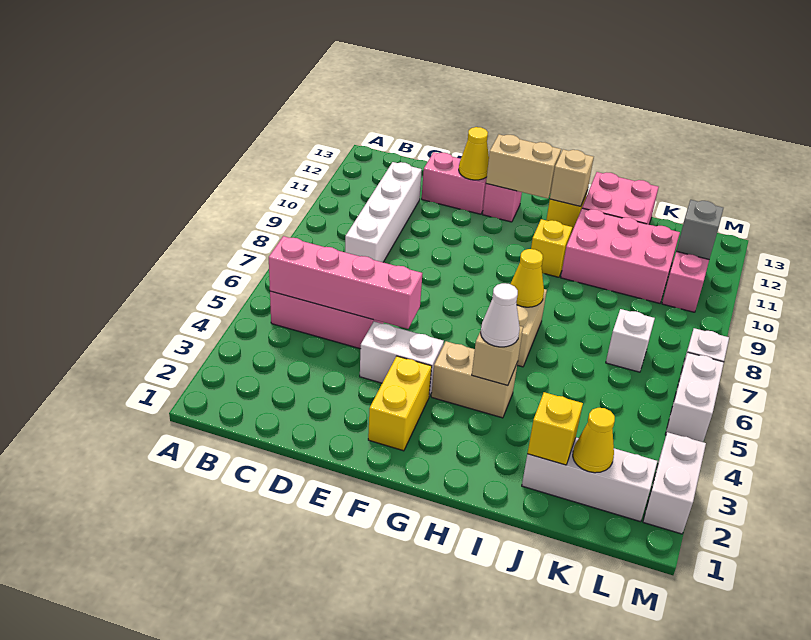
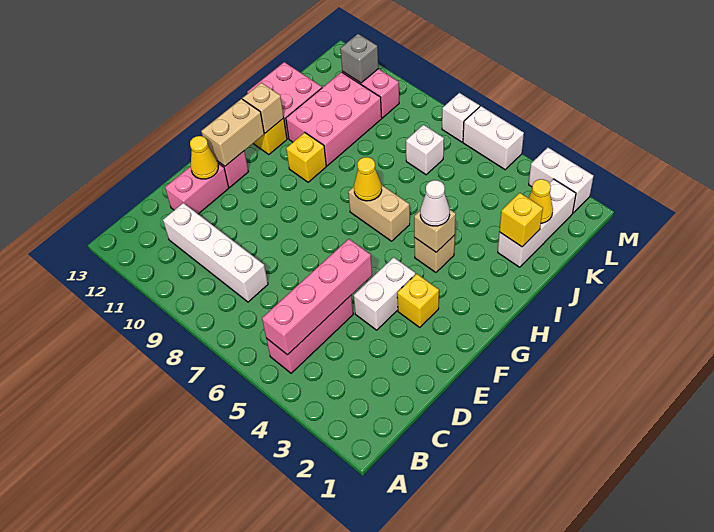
yellow brick F2:F3 level 1 -> yellow brick F3 level 1
tan brick G4:H4 level 1 -> tan brick H4 level 1

